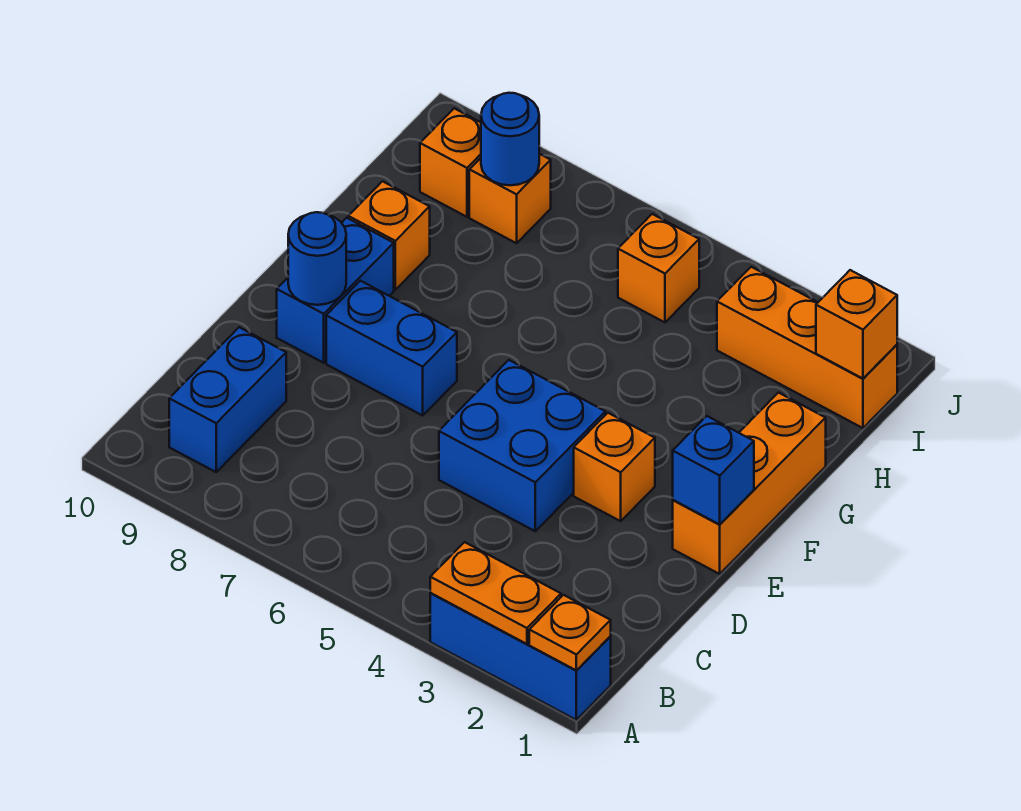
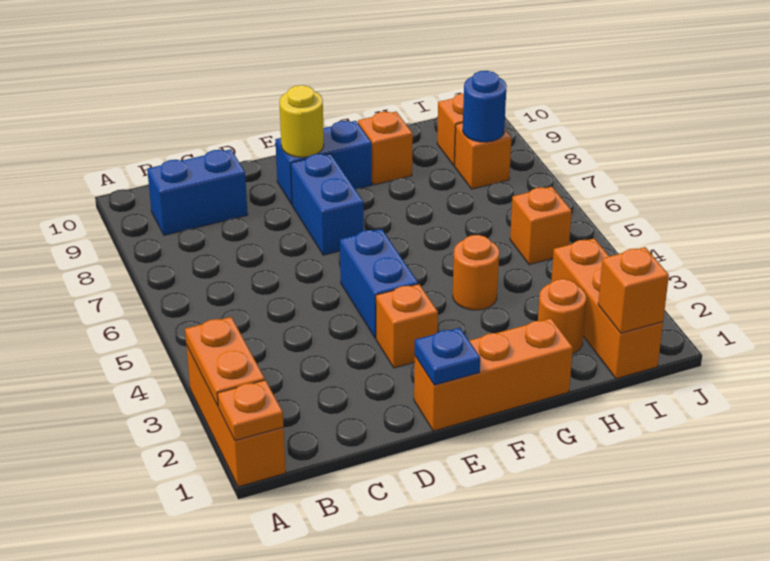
blue brick A1:A3 level 1 -> orange brick A1:A3 level 1
blue brick D4:E5 level 1 -> blue brick E4:E5 level 1
blue brick E1 level 2 -> blue plate E1 level 2
blue round brick E9 level 2 -> yellow round brick E9 level 2
none -> orange round brick G4 level 1
none -> orange round brick H2 level 1

